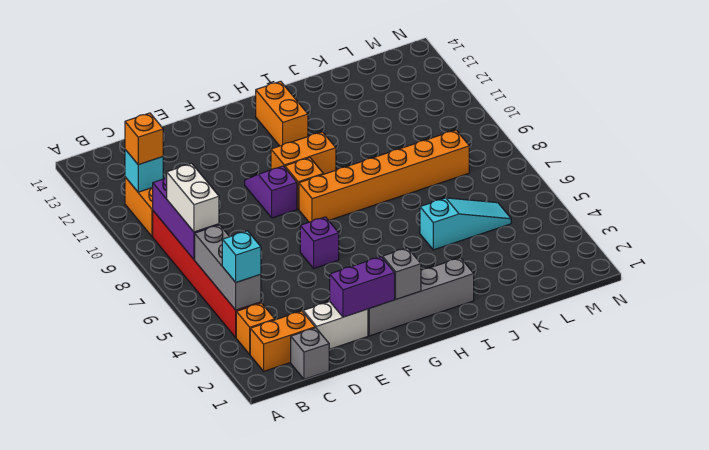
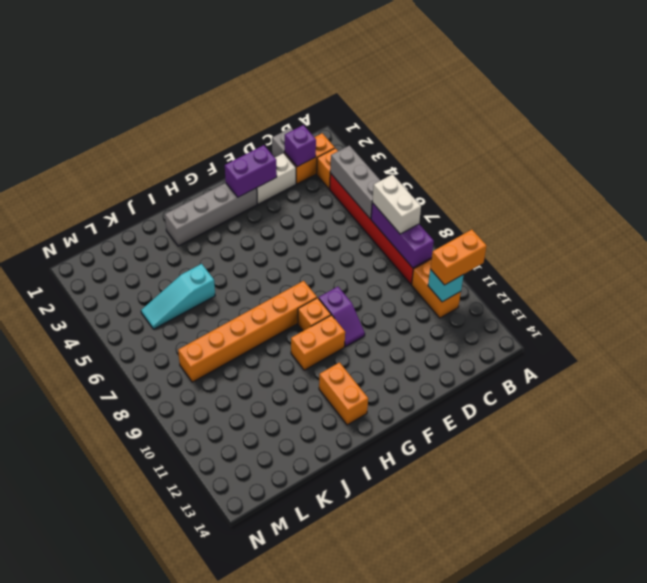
cyan brick B4 level 3 -> none
orange brick B11 level 3 -> orange brick A11:B11 level 3
purple brick F6 level 1 -> purple brick C2 level 2
grey brick G2 level 2 -> none

